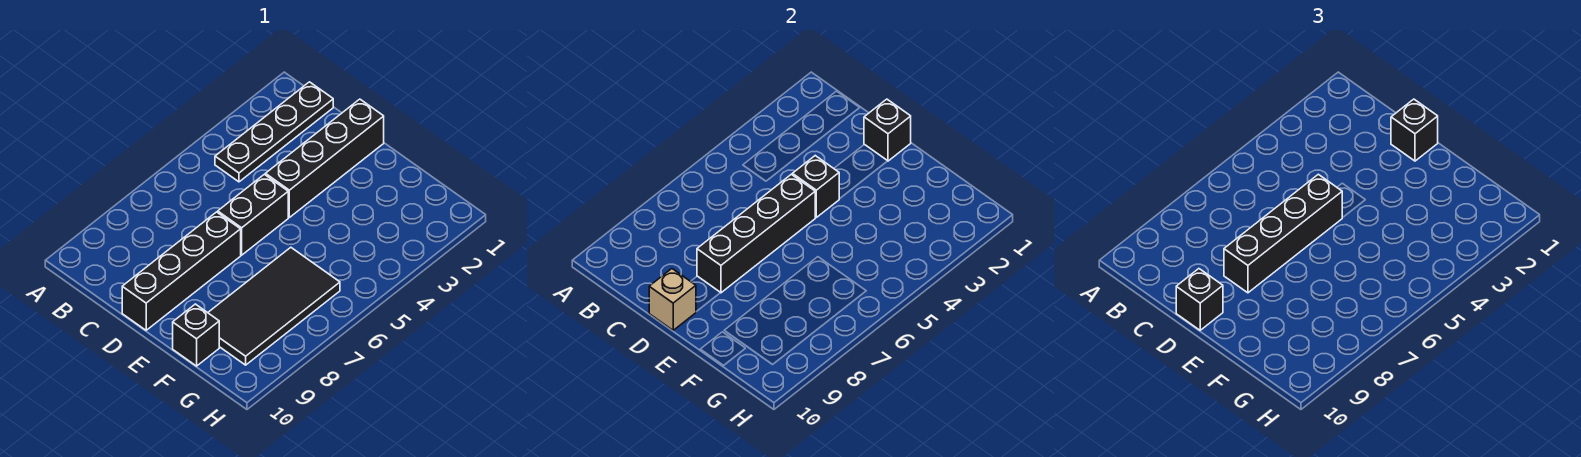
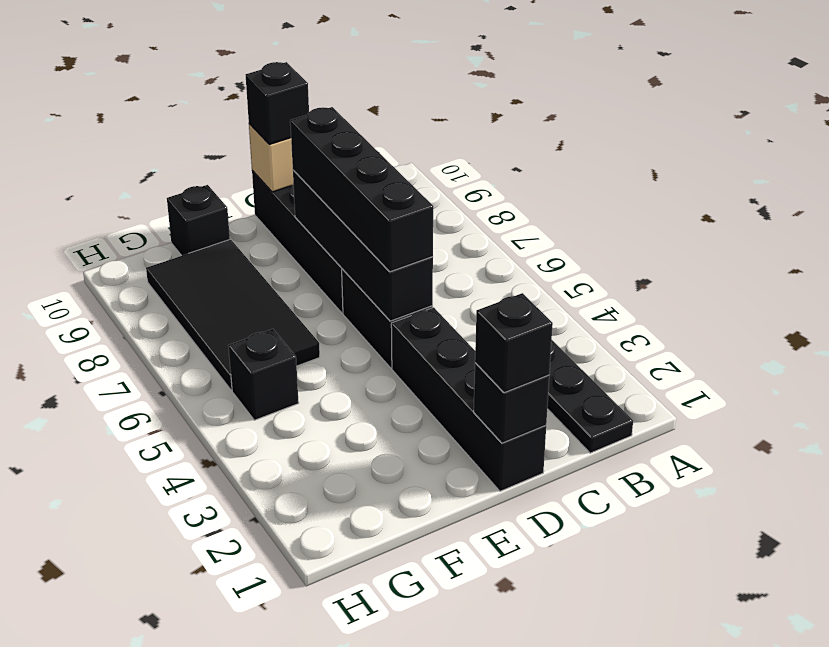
black brick D4 level 2 -> black brick G5 level 1

